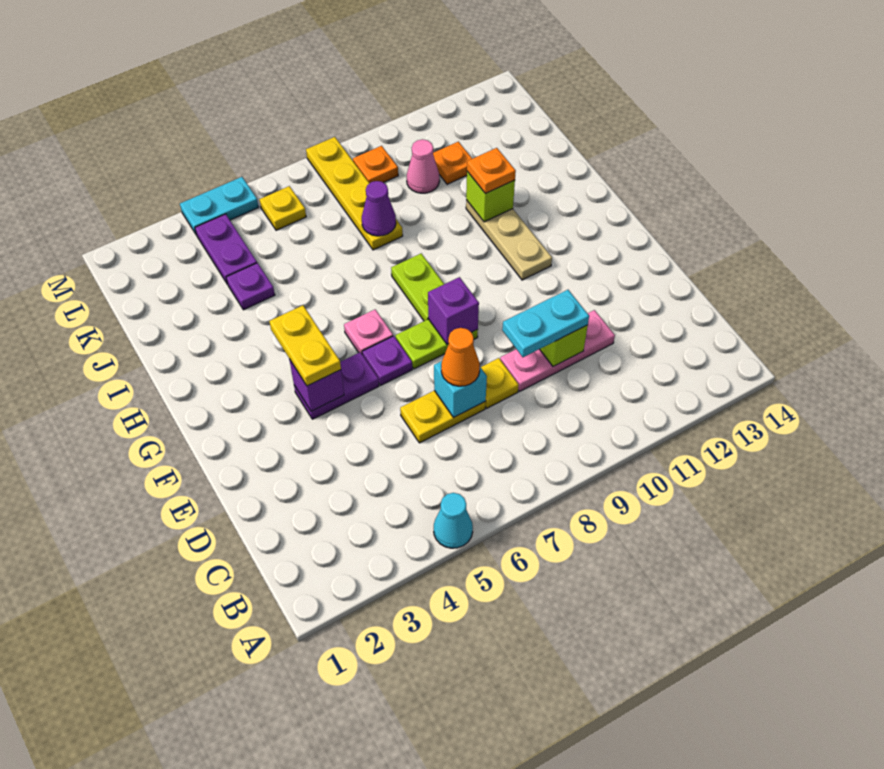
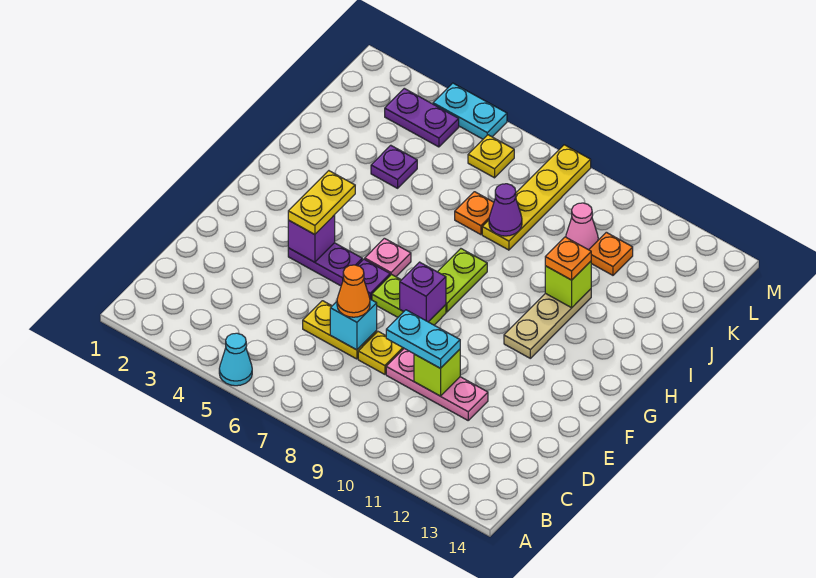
purple plate K4:L4 level 1 -> purple plate L3:L4 level 1
orange plate L9 level 1 -> orange plate J7 level 1

